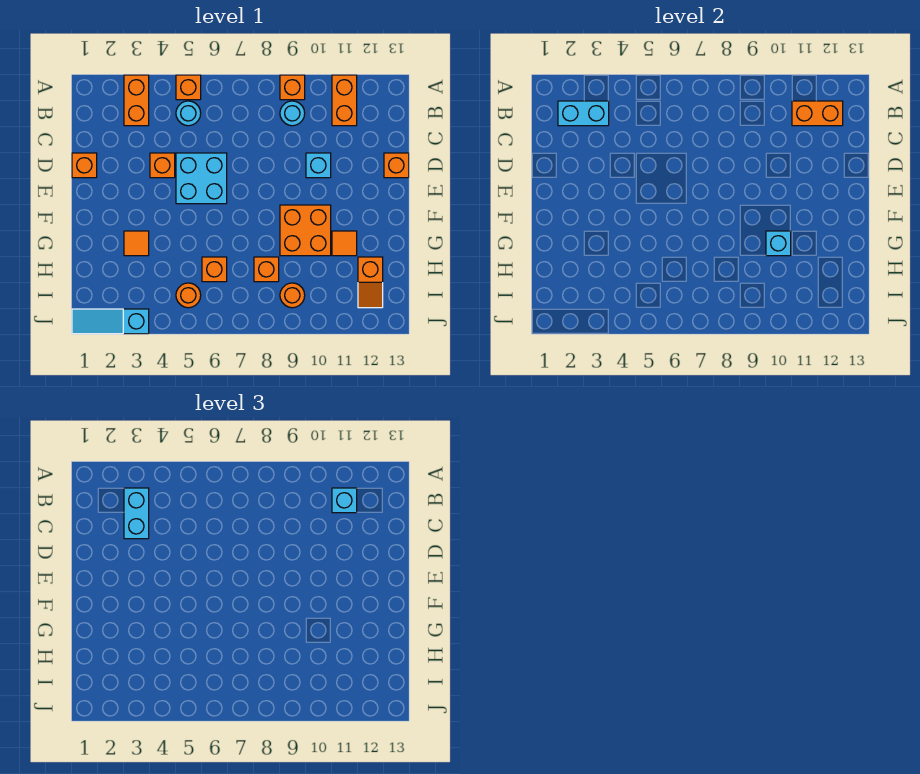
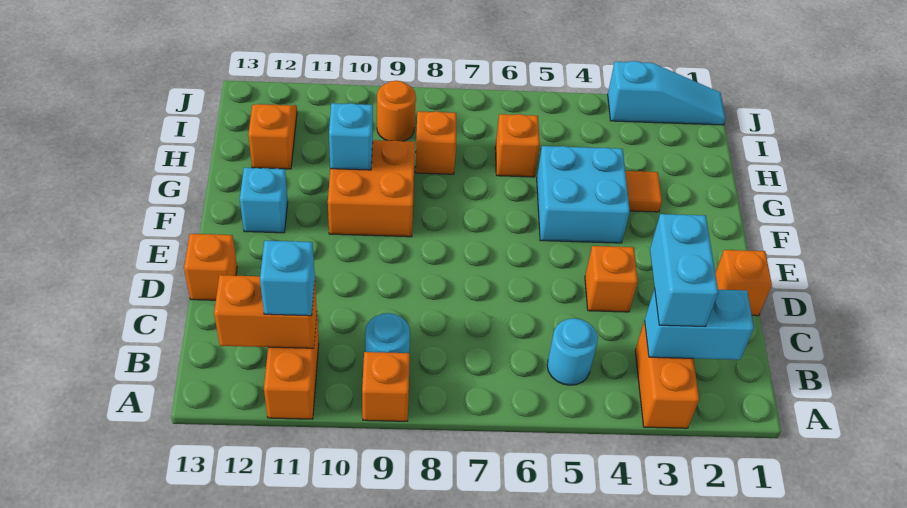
orange brick A5 level 1 -> none
cyan brick D5:E6 level 1 -> cyan brick F4:G5 level 1
cyan brick D10 level 1 -> cyan brick F12 level 1
orange tile G11 level 1 -> none
orange round brick I5 level 1 -> none

